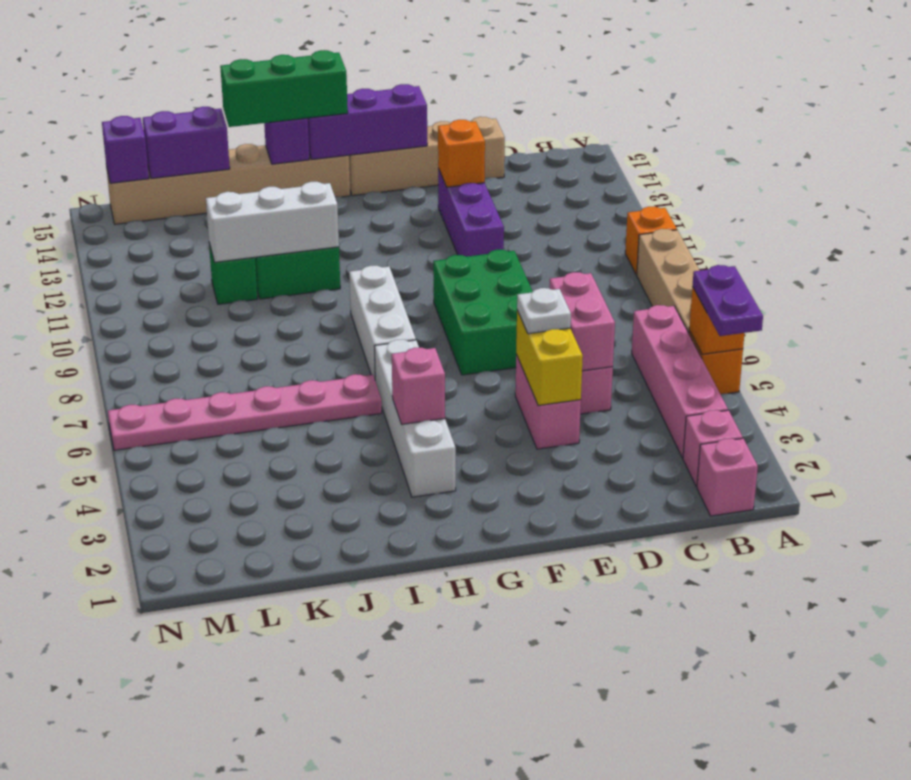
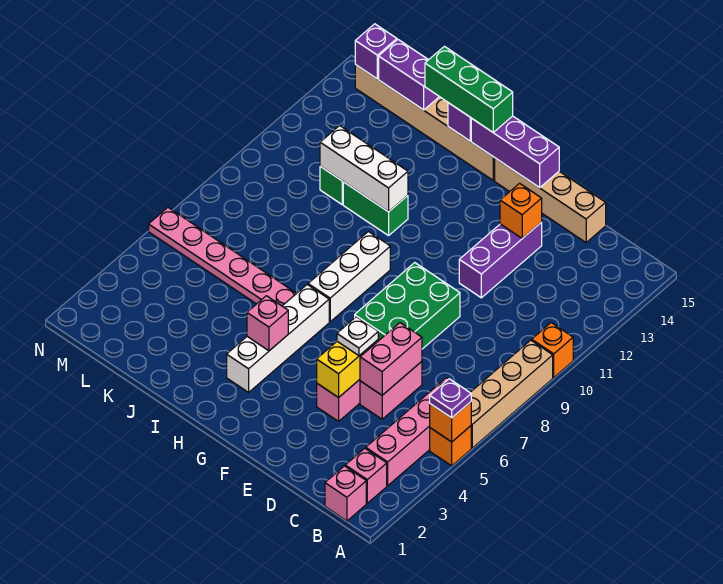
purple plate A4:A5 level 3 -> purple plate A5 level 3

